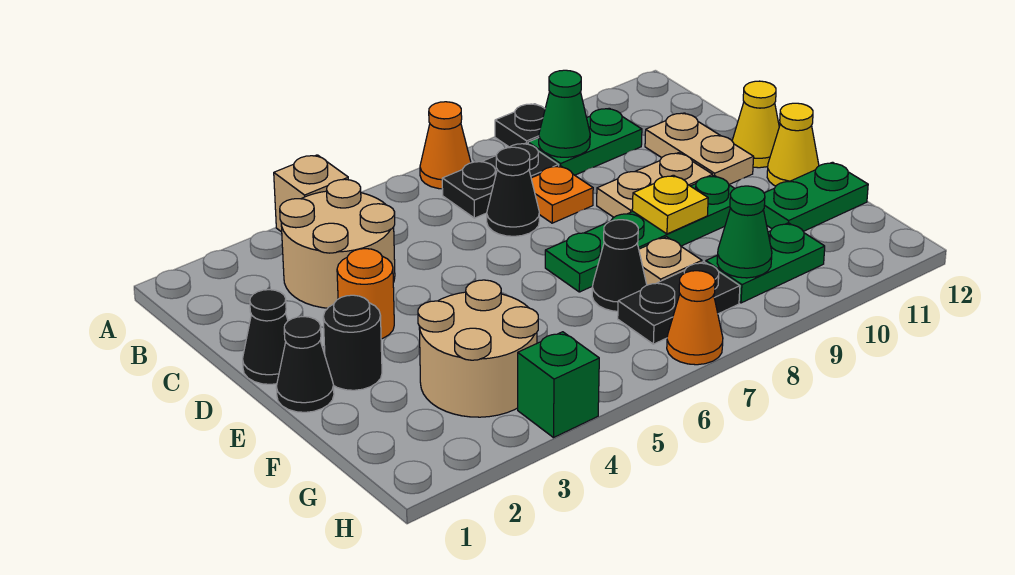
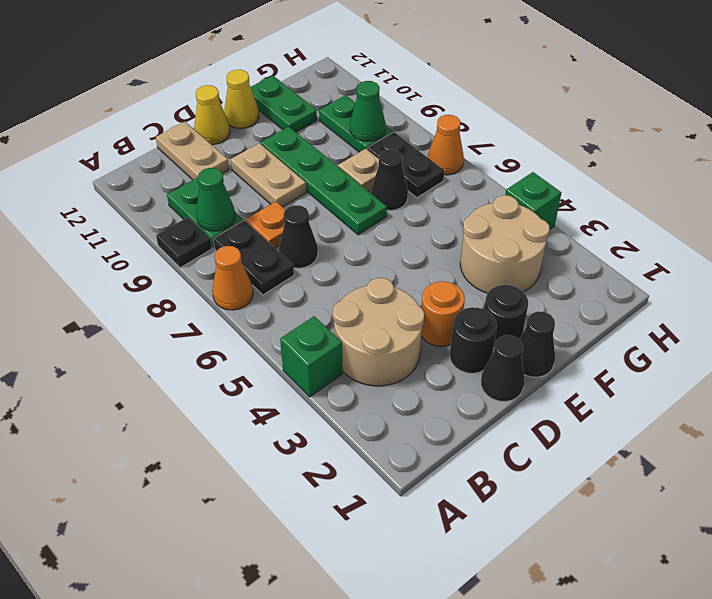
tan brick A4 level 1 -> green brick A4 level 1
tan plate C11:D11 level 1 -> tan plate C11:C12 level 1
none -> black round brick D2 level 1
yellow plate E9 level 2 -> none

